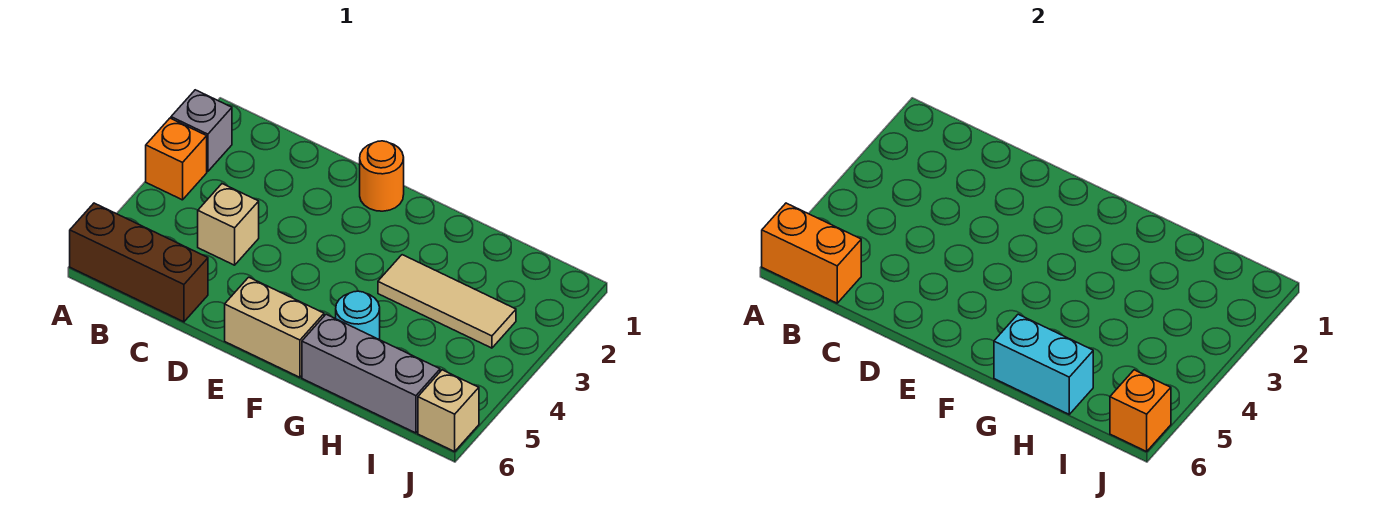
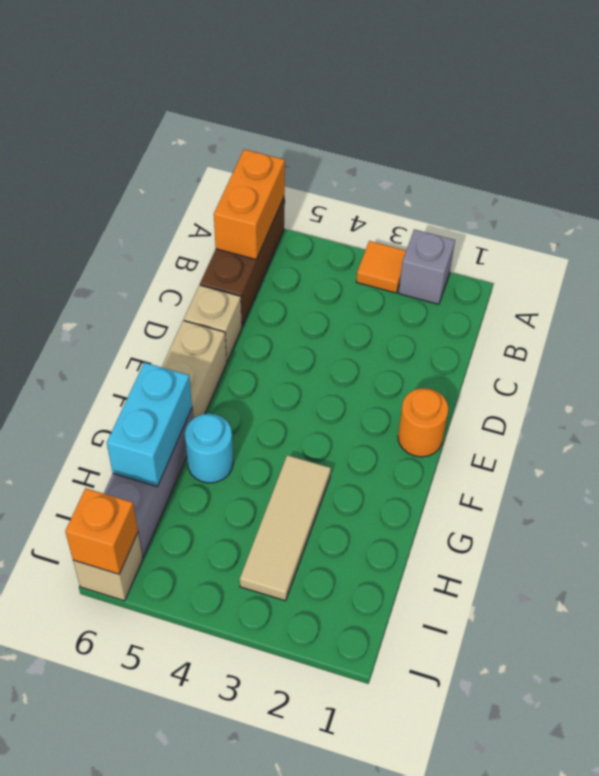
orange brick A3 level 1 -> orange tile A3 level 1
tan brick C4 level 1 -> tan brick D6 level 1

